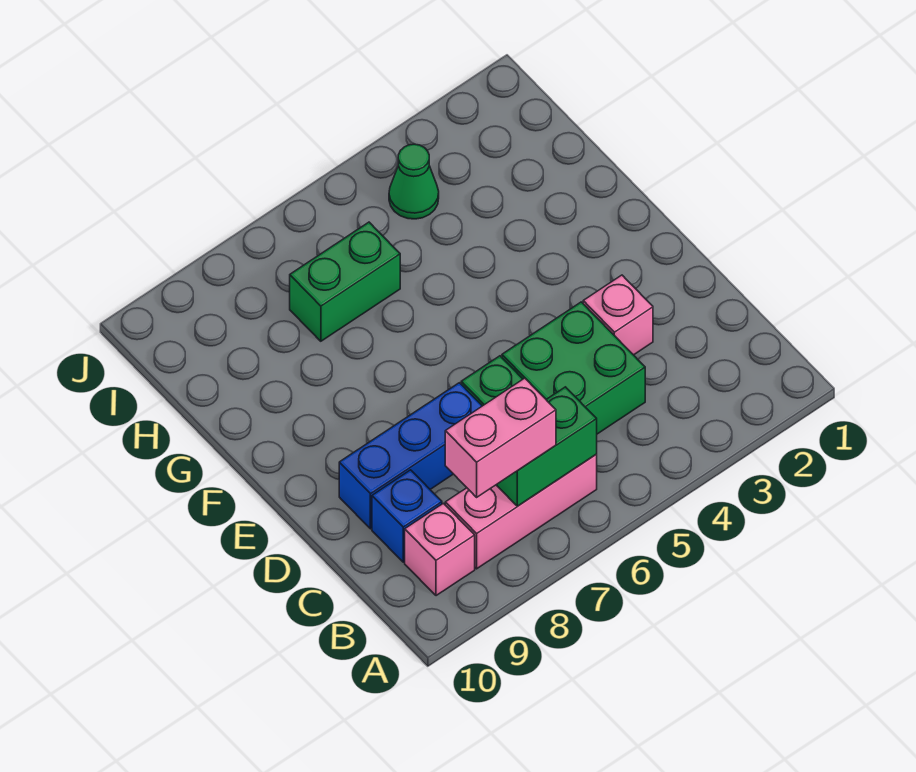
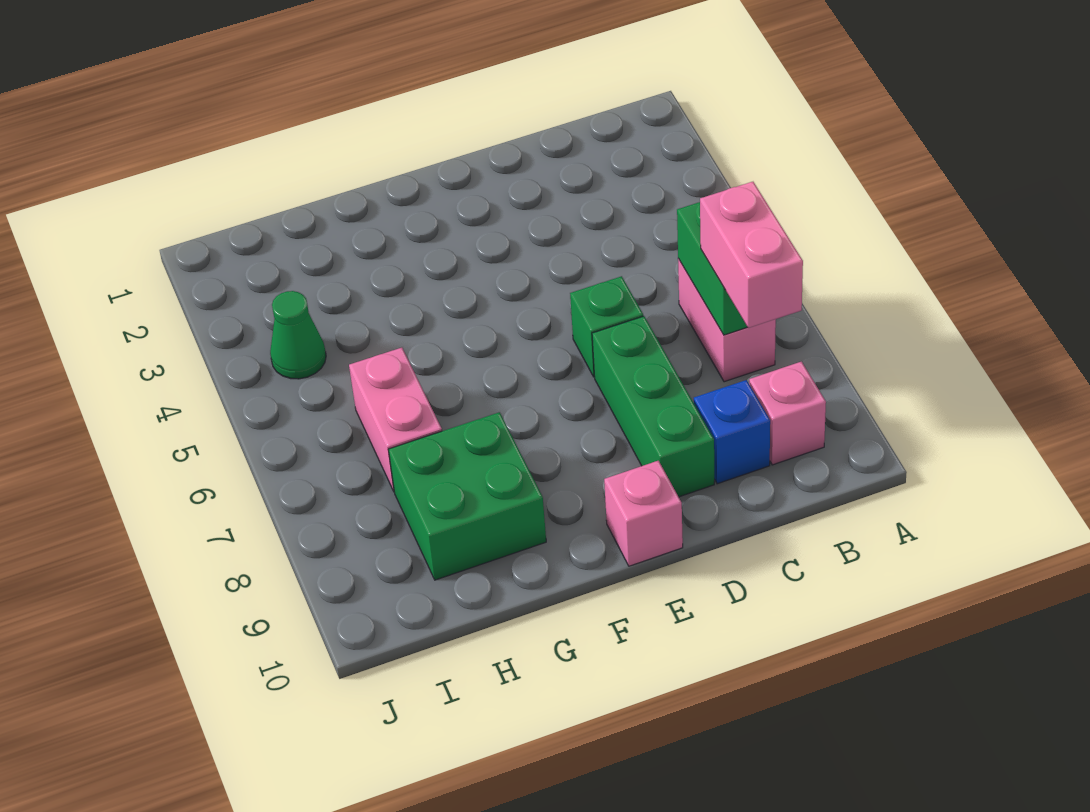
pink brick B6:B8 level 1 -> pink brick B6:B7 level 1
green brick C4:D5 level 1 -> green brick G8:H9 level 1
pink brick D3 level 1 -> pink brick E10 level 1
blue brick D7:D9 level 1 -> green brick D7:D9 level 1
green brick H6:H7 level 1 -> pink brick H6:H7 level 1

